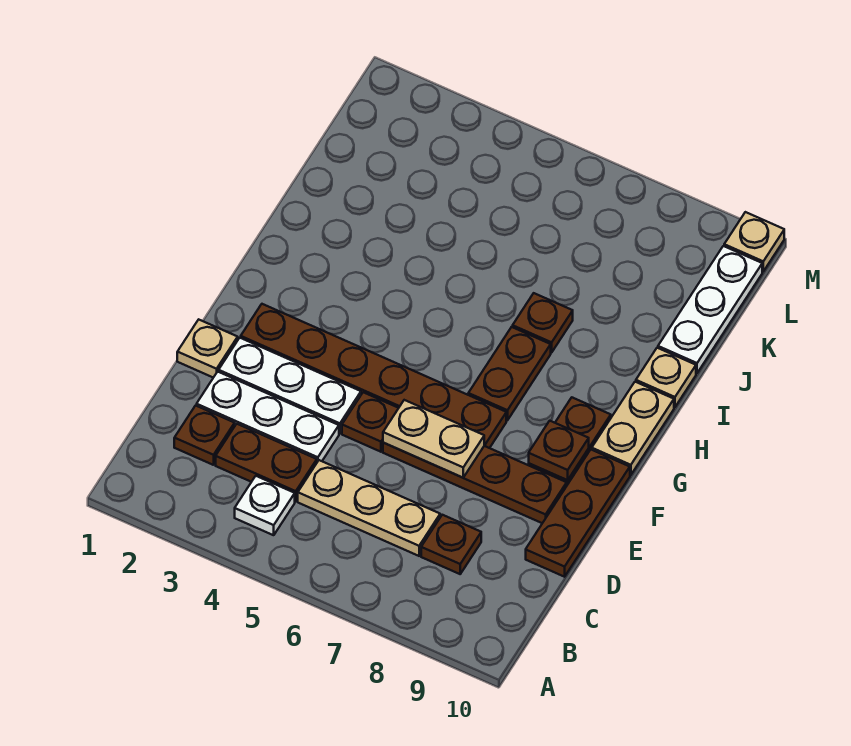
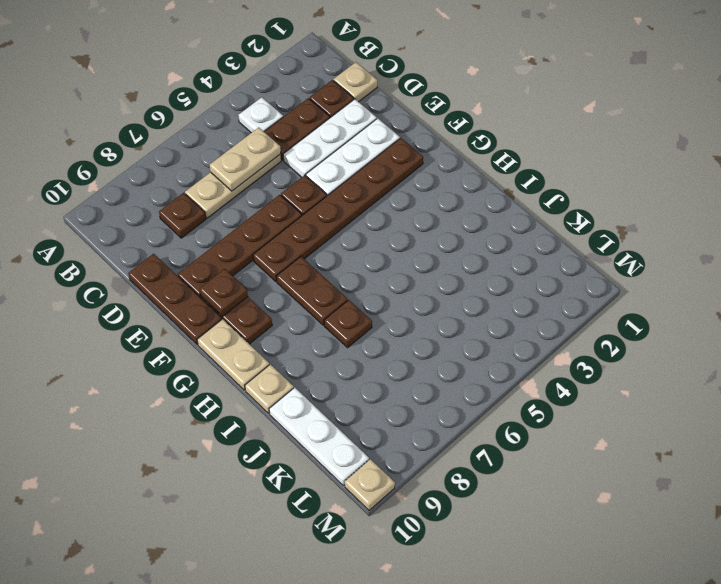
tan plate E1 level 1 -> tan plate C1 level 1
tan plate E6:E7 level 2 -> tan plate C5:C6 level 2

